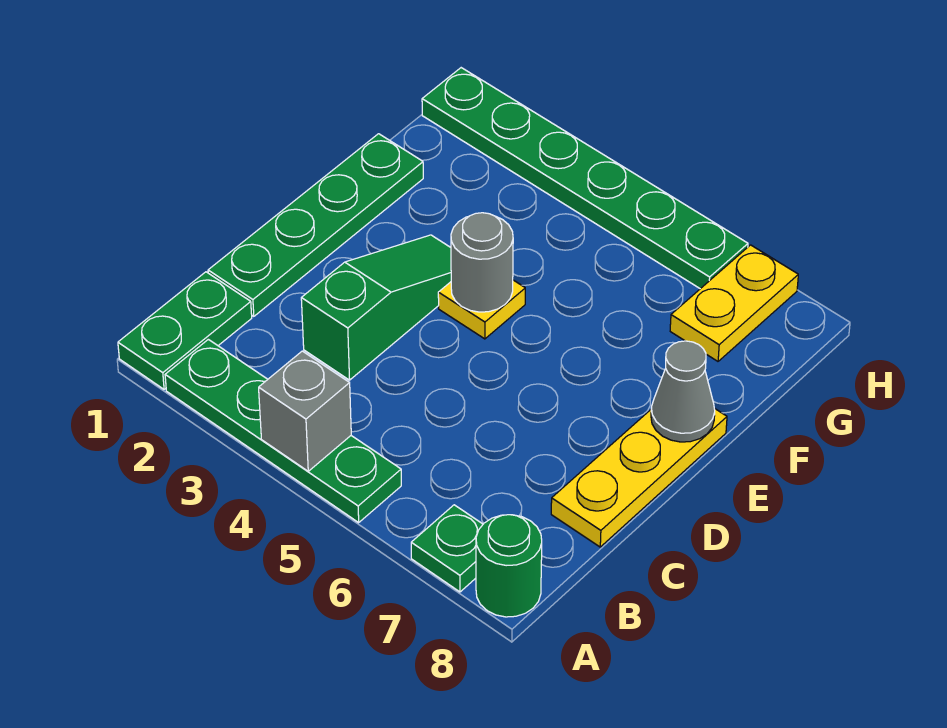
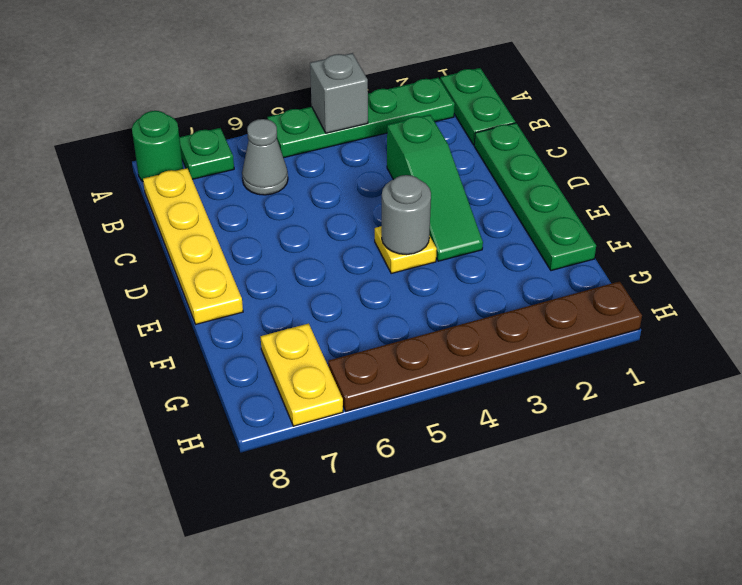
yellow plate C8:E8 level 1 -> yellow plate B8:E8 level 1
grey cone E8 level 2 -> grey cone B6 level 1
green plate H1:H6 level 1 -> brown plate H1:H6 level 1

